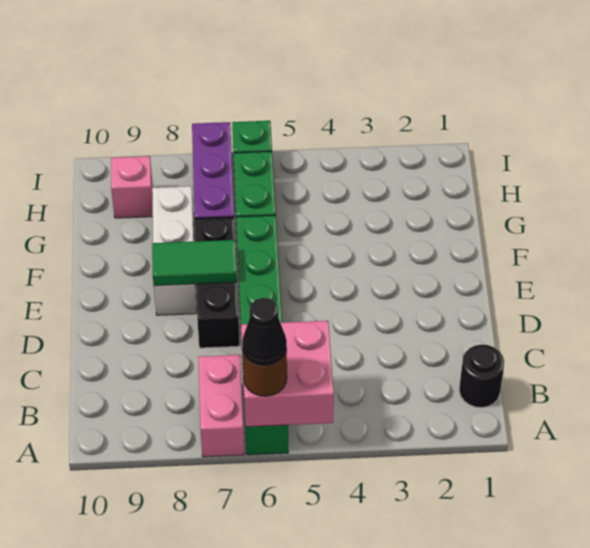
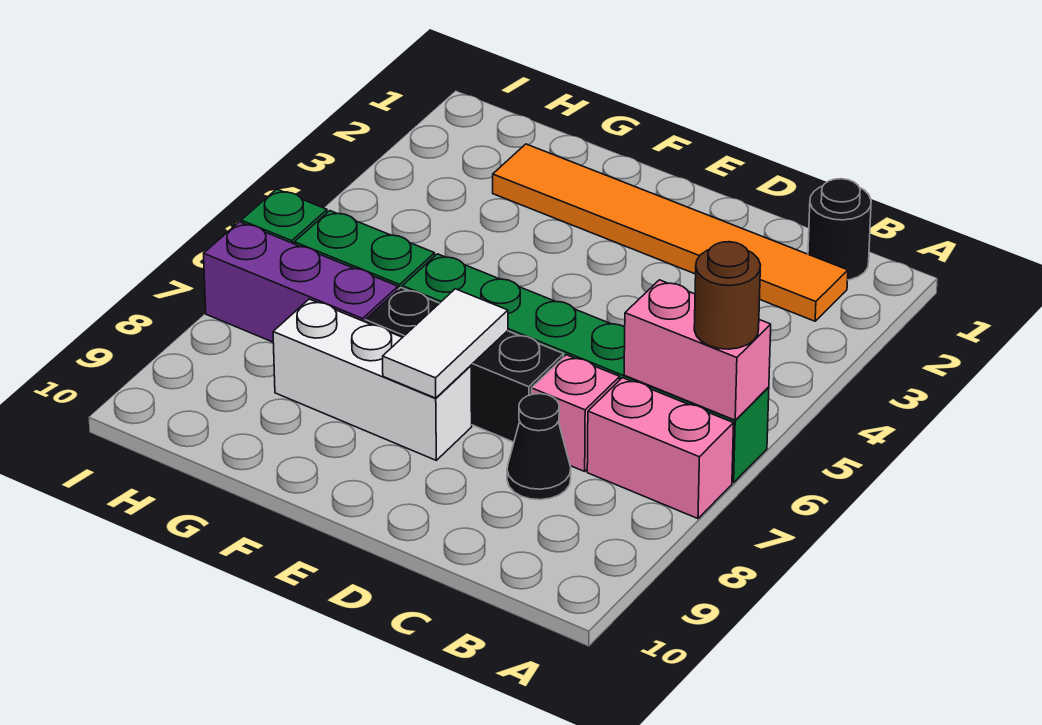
pink brick A5:B6 level 2 -> pink brick A6:B6 level 2
black cone A6 level 4 -> black cone C8 level 1
none -> orange tile B2:G2 level 1
green tile E7:E8 level 2 -> white tile E7:E8 level 2
pink brick H9 level 1 -> pink brick C7 level 1

